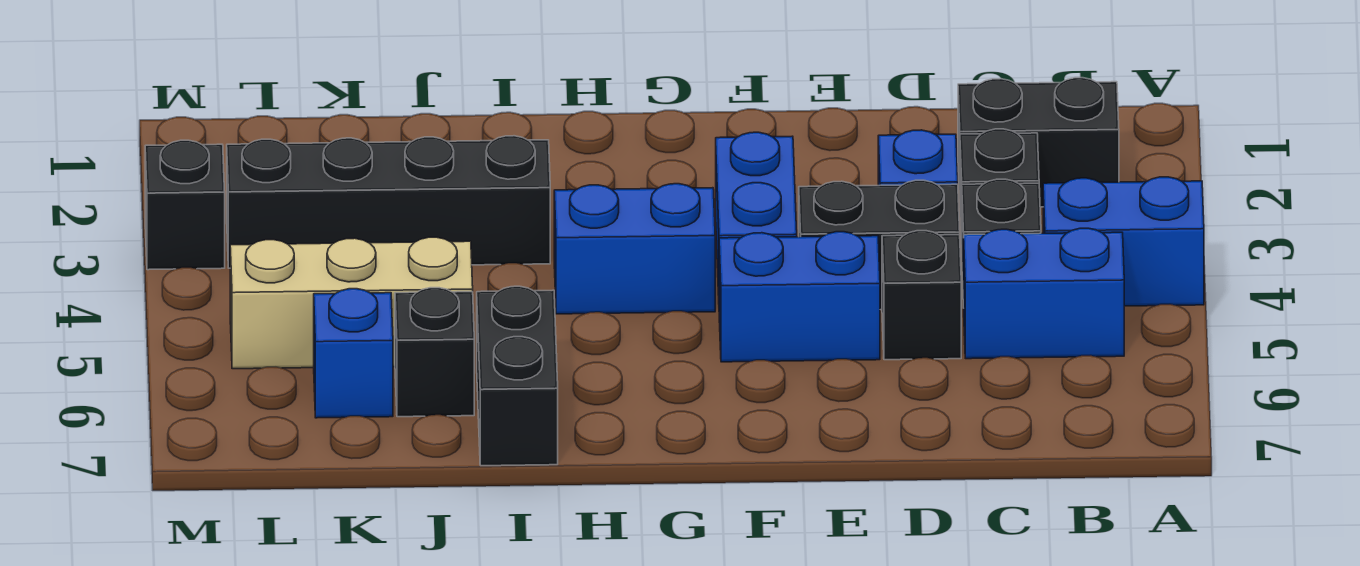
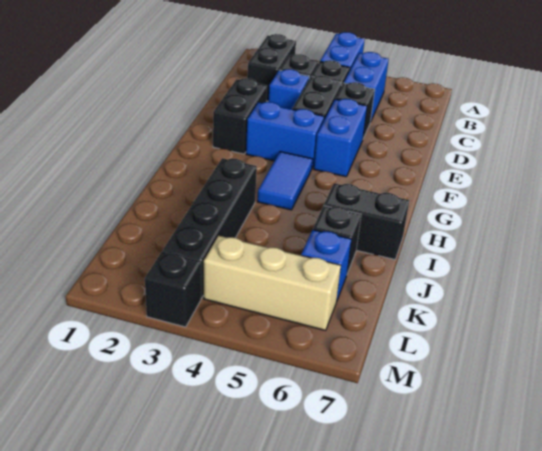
none -> black brick E2:F2 level 1
blue brick G4:H4 level 1 -> blue tile G4:H4 level 1
tan brick J5:L5 level 1 -> tan brick L4:L6 level 1

